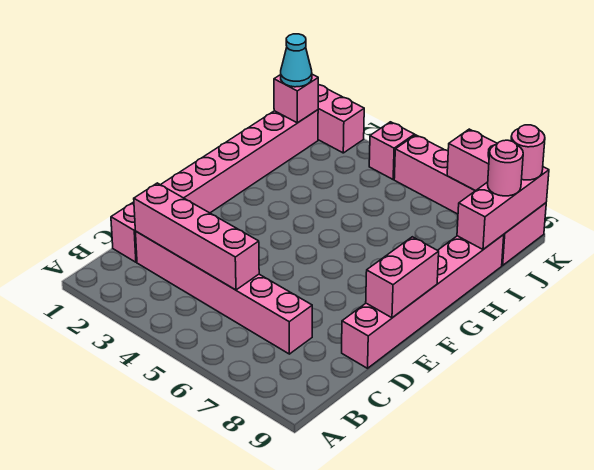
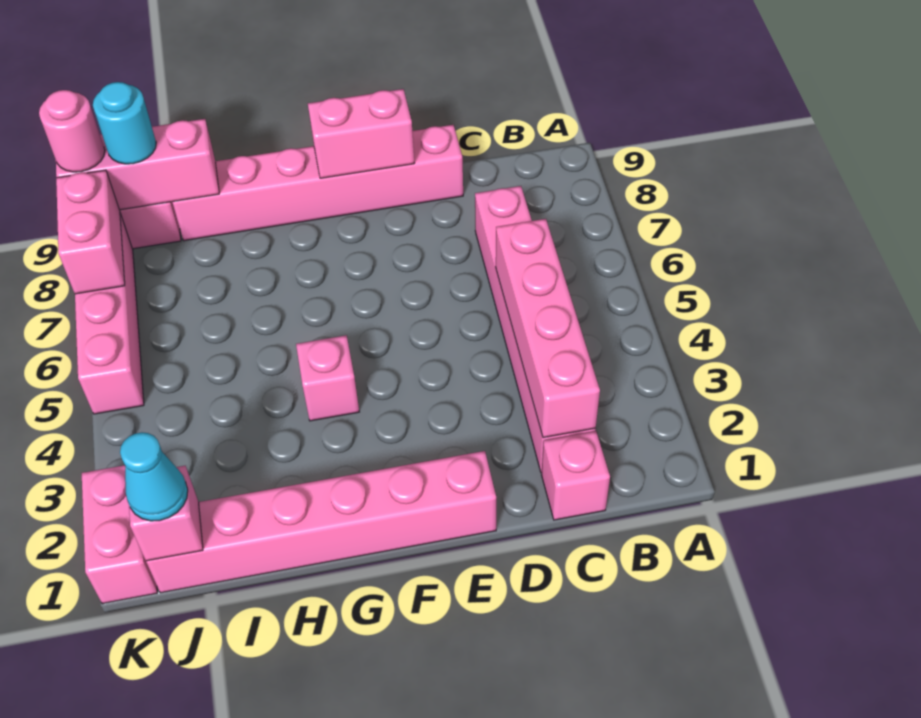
pink round brick J9 level 3 -> cyan round brick J9 level 3
pink brick K4 level 1 -> pink brick G4 level 1

